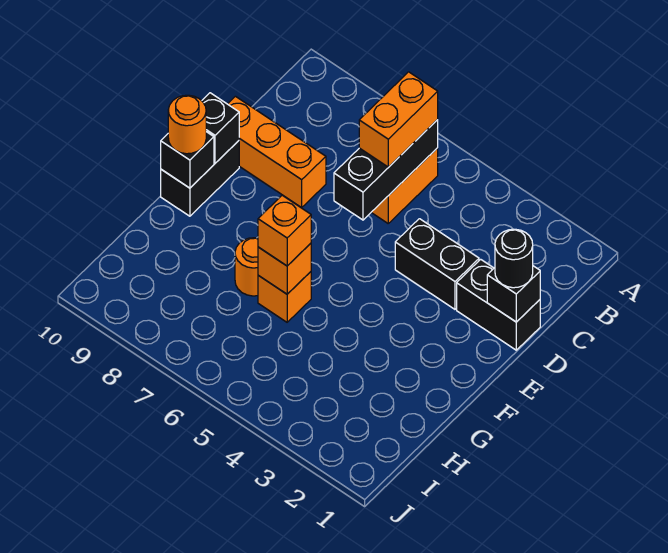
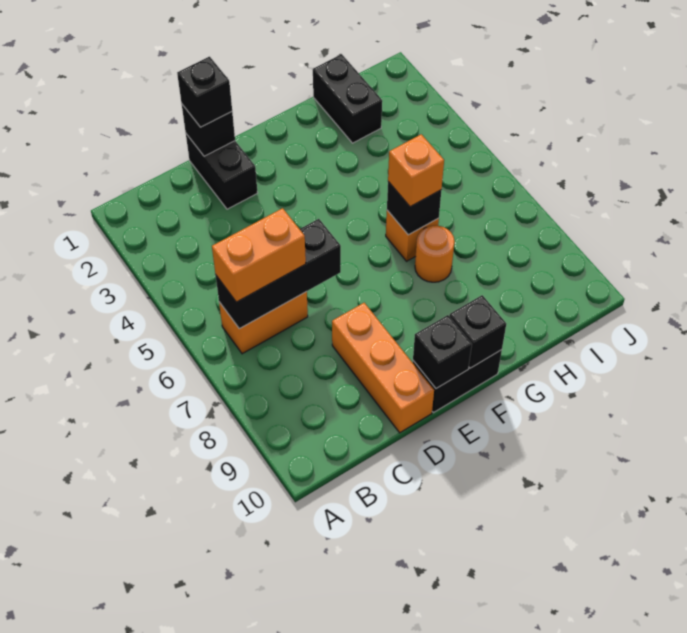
black round brick D1 level 3 -> black brick D1 level 3
black brick D3:D4 level 1 -> black brick H1:H2 level 1
orange round brick F10 level 3 -> none
orange brick G6 level 2 -> black brick G6 level 2

